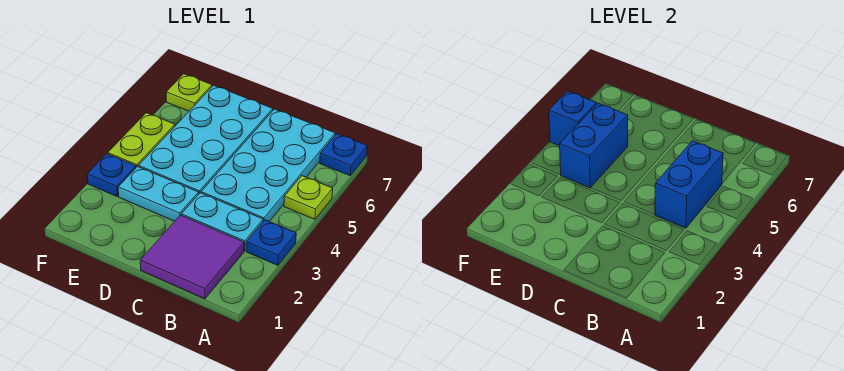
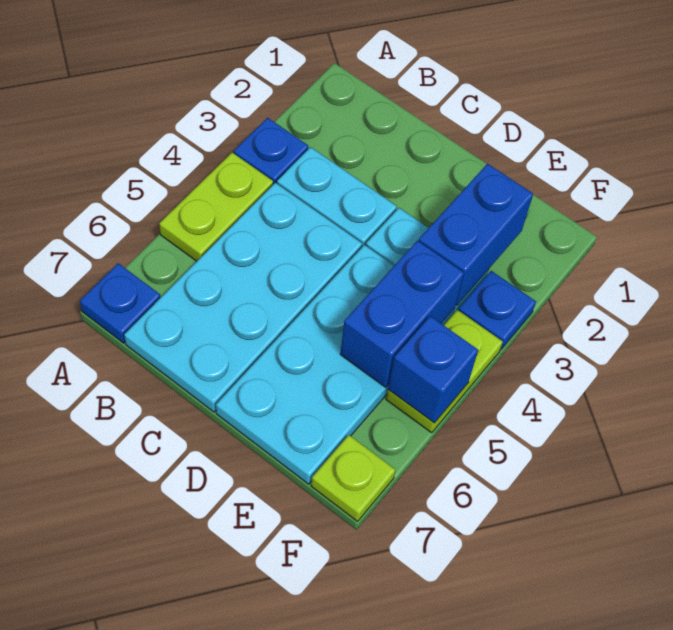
lime plate A5 level 1 -> lime plate A4:A5 level 1
purple tile B1:C2 level 1 -> none
blue brick B4:B5 level 2 -> blue brick E2:E3 level 2

